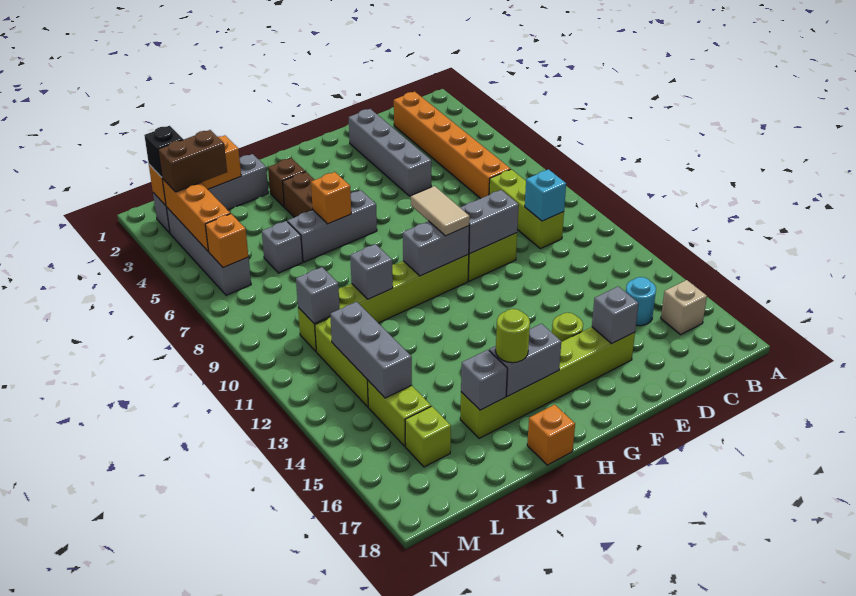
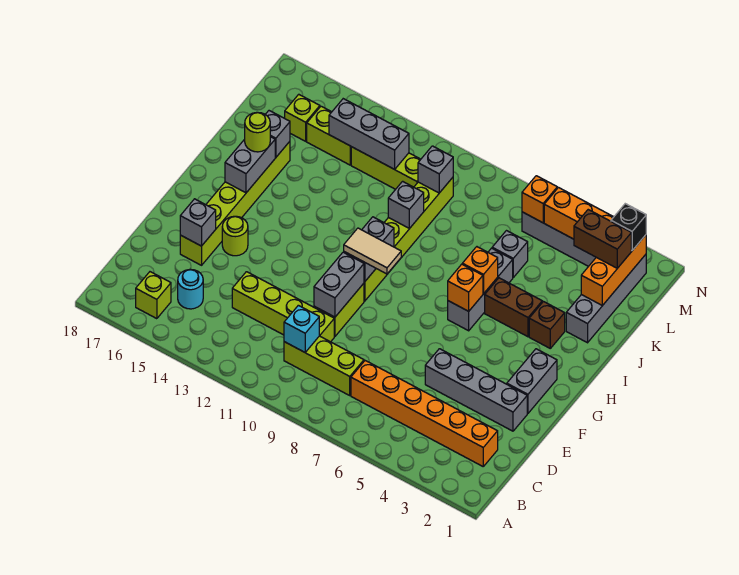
tan brick B16 level 1 -> lime brick B16 level 1
none -> lime brick D10:D13 level 1
none -> grey brick F2:G2 level 1
orange brick I18 level 1 -> orange brick H6 level 2
brown brick L3:M3 level 3 -> brown brick L2:L3 level 3

